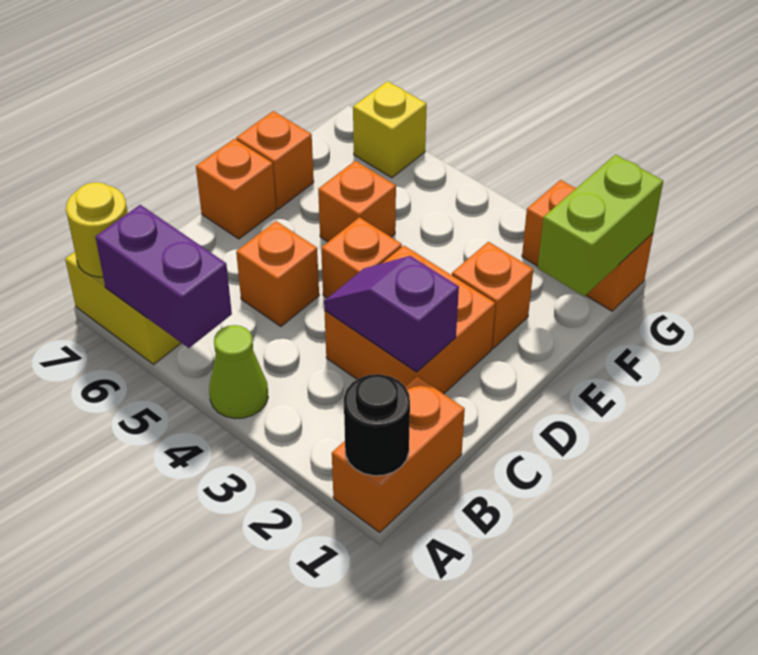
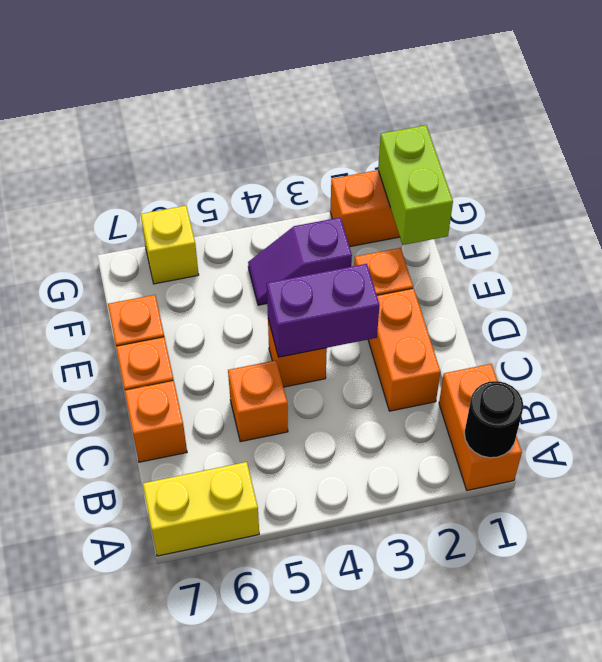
lime cone A4 level 1 -> none
purple brick A5:A6 level 2 -> purple brick D3:D4 level 2
yellow round brick A7 level 2 -> none
orange brick C2:D3 level 1 -> orange brick C2:D2 level 1
purple slope C2:C3 level 2 top 2 -> purple slope F3:F4 level 1 top 3
orange brick E5 level 1 -> orange brick C7 level 1

